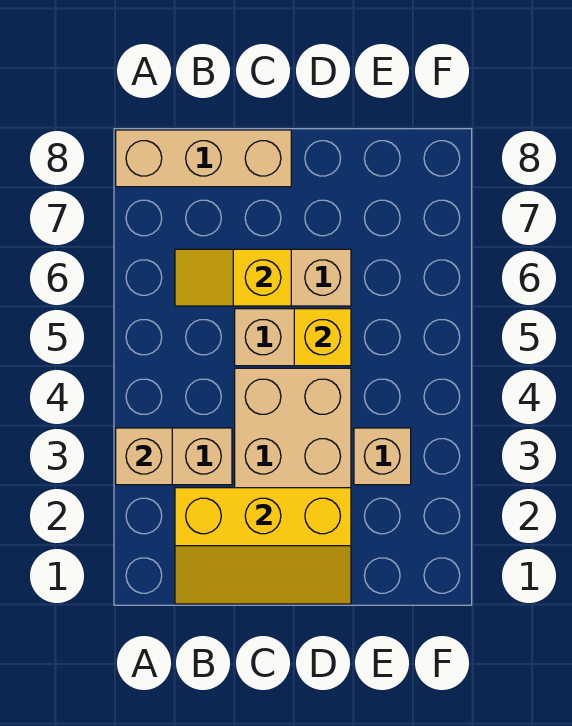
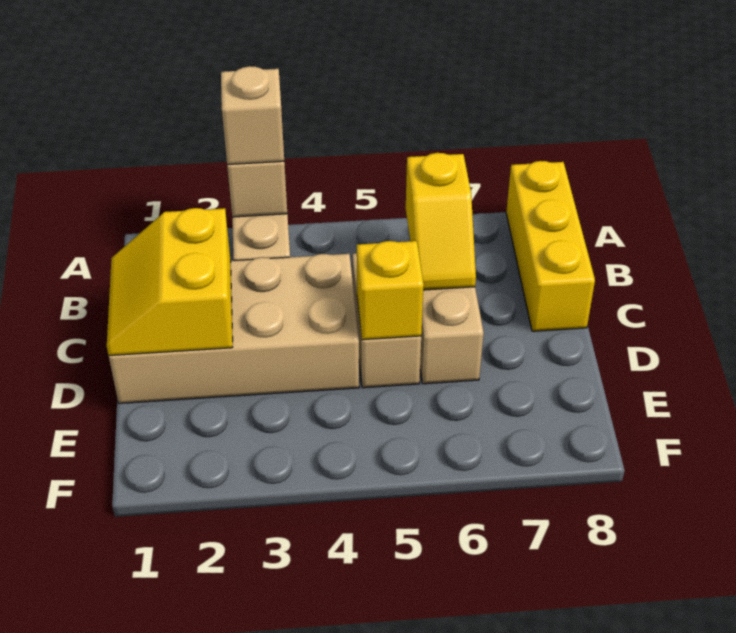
tan brick A8:C8 level 1 -> yellow brick A8:C8 level 1
yellow slope B1:D2 level 2 top 2 -> yellow slope C1:D2 level 2 top 2
yellow slope B6:C6 level 2 top C -> yellow slope B6:C6 level 2 top B
tan brick E3 level 1 -> tan brick A3 level 3

